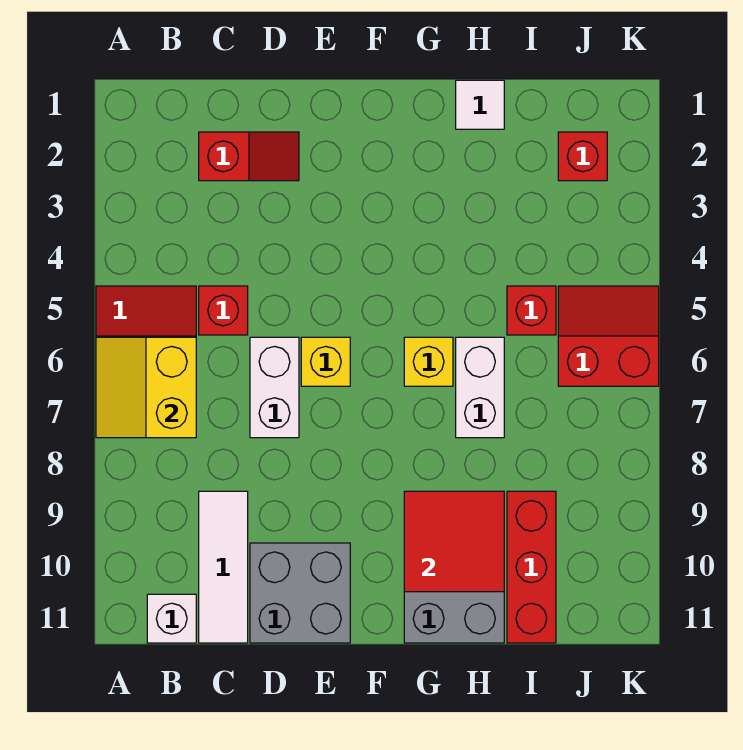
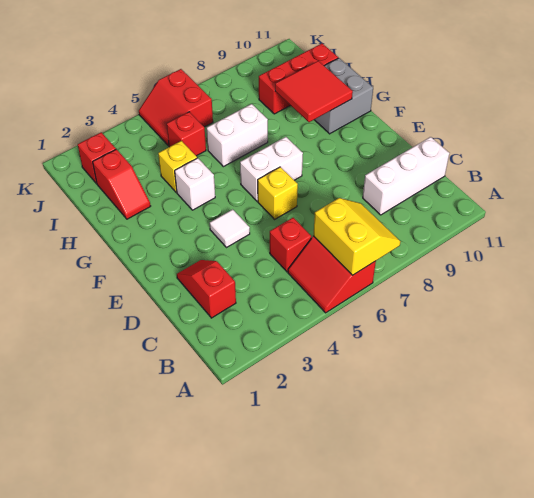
yellow slope A6:B7 level 2 top B -> yellow slope A6:B7 level 2 top 6
white brick B11 level 1 -> white brick G4 level 1
white tile C9:C11 level 1 -> white brick C9:C11 level 1
white brick D6:D7 level 1 -> white brick F6:F7 level 1
grey brick D10:E11 level 1 -> none
yellow brick G6 level 1 -> yellow brick H4 level 1
white tile H1 level 1 -> white tile E4 level 1
none -> red slope H2:I2 level 1 top I

